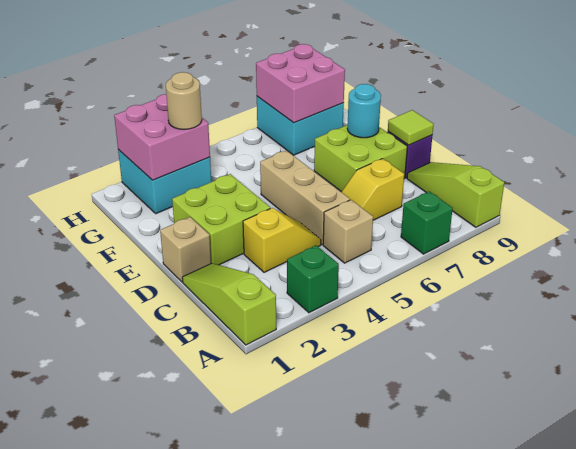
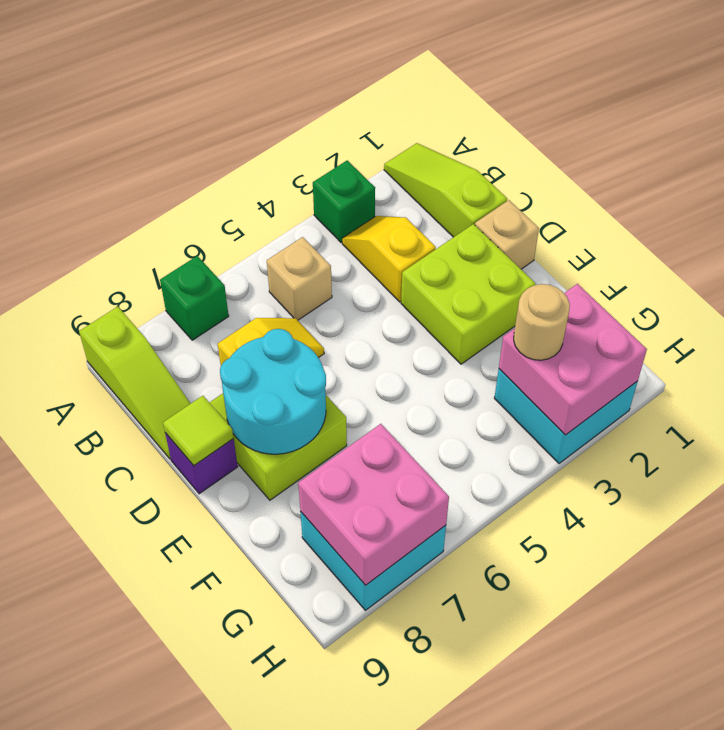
lime slope A1:C1 level 1 top A -> lime slope A1:C1 level 1 top C
yellow slope C3:C4 level 1 top 3 -> yellow slope B3:C3 level 1 top C
tan brick C5:E5 level 1 -> none
cyan round brick E8 level 2 -> cyan round brick D7:E8 level 2

